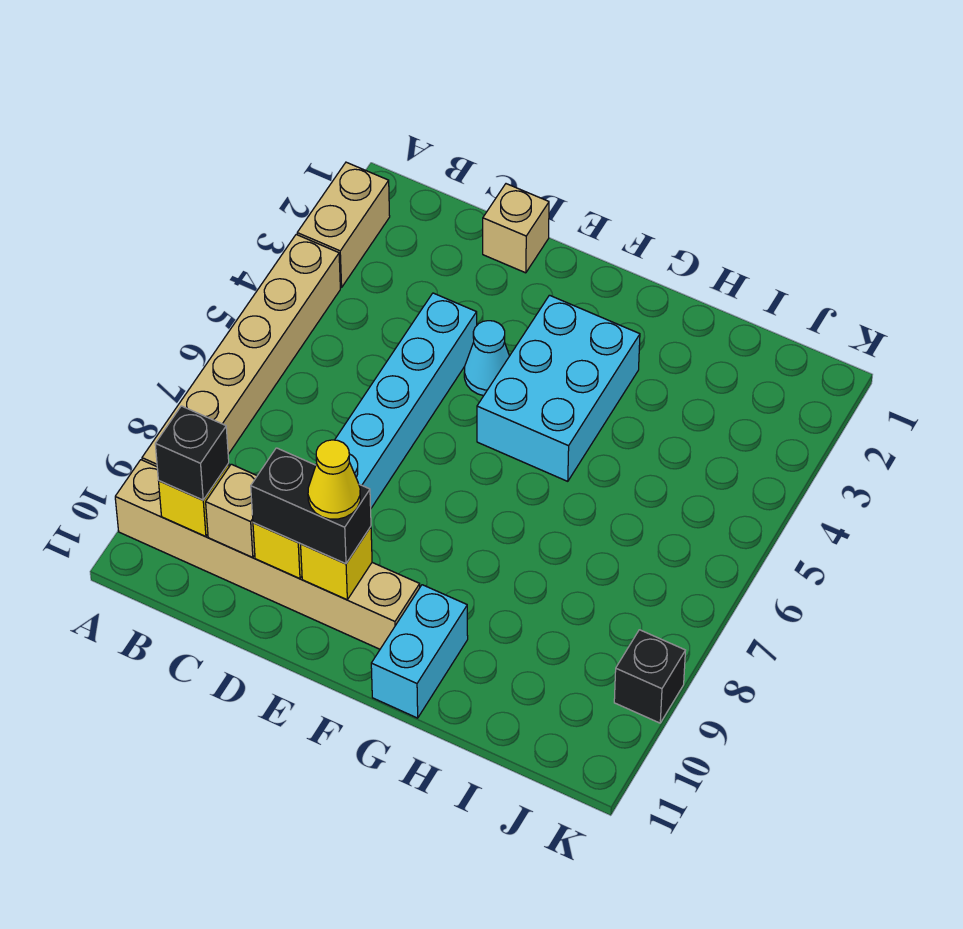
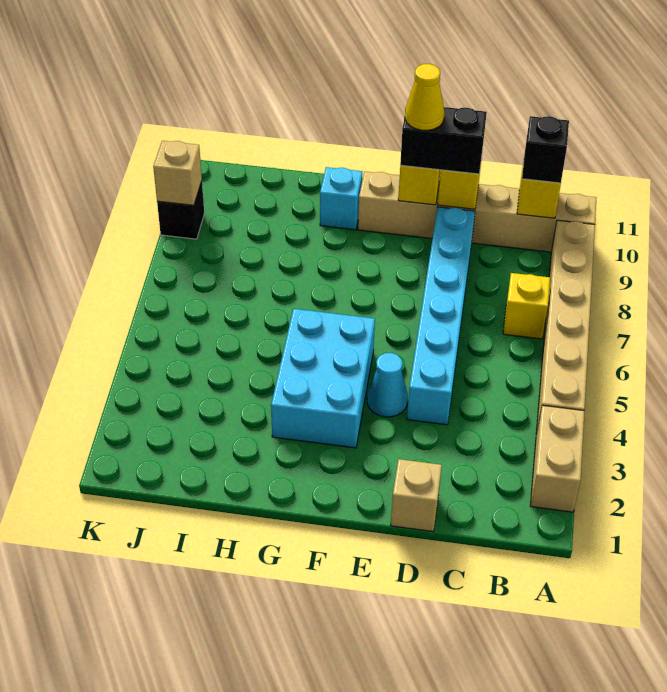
none -> yellow brick B7 level 1
tan brick C10 level 2 -> tan brick K9 level 2
cyan brick G10:G11 level 1 -> cyan brick G10 level 1

